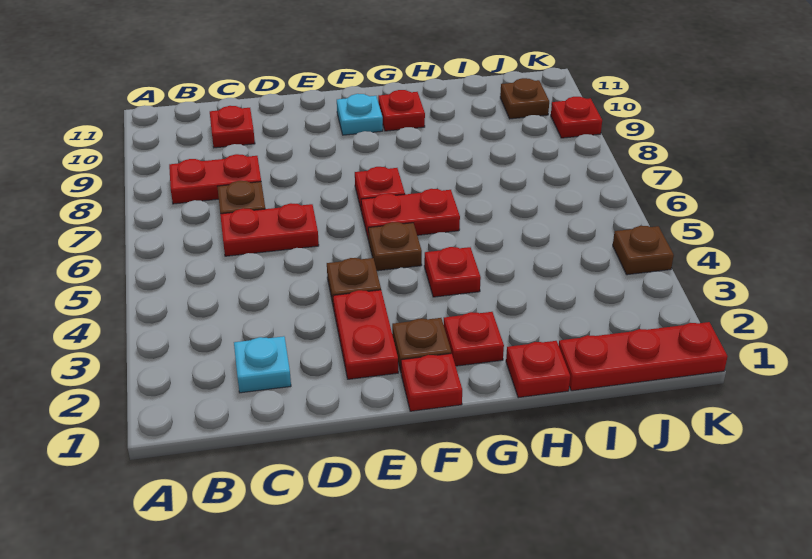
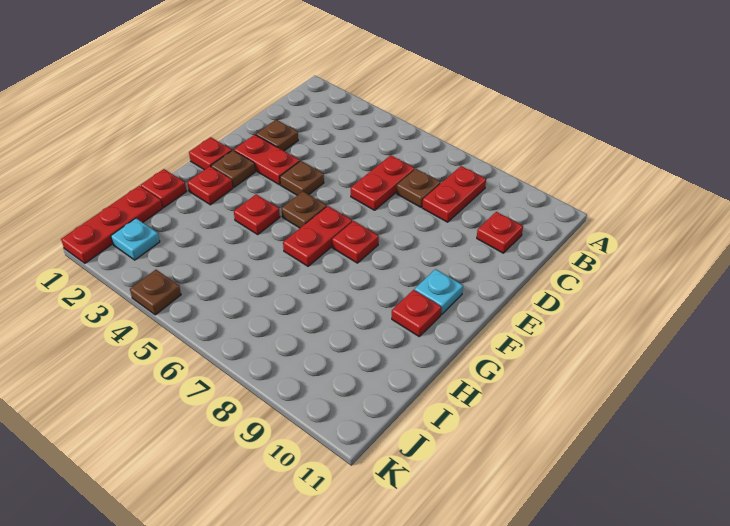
cyan plate C2 level 1 -> cyan plate J2 level 1
brown plate J10 level 1 -> brown plate D2 level 1
red plate K9 level 1 -> none

